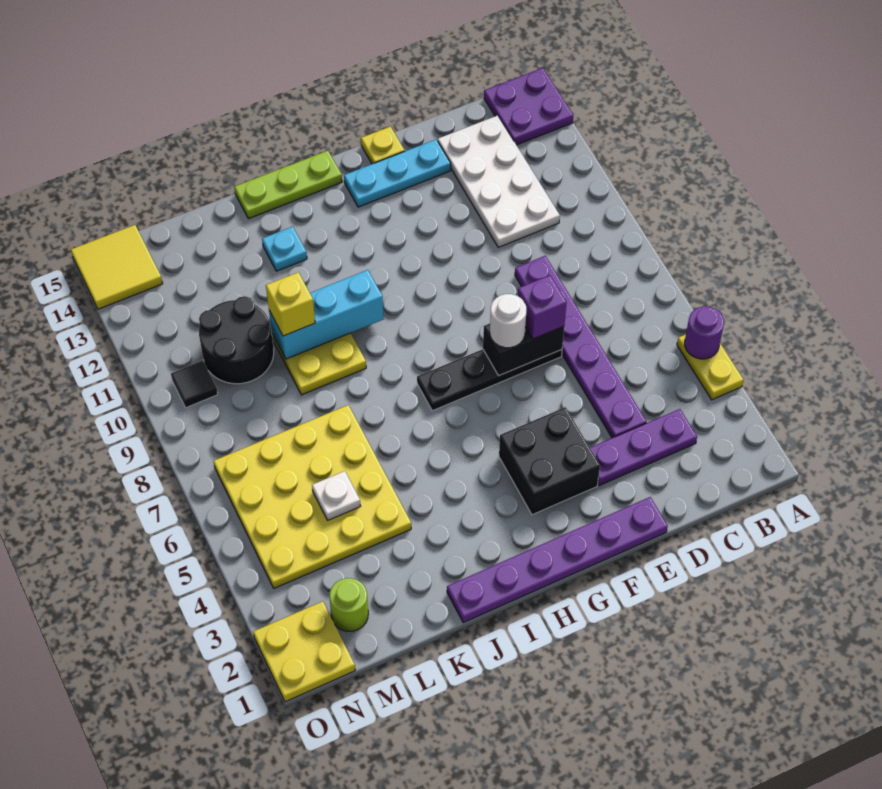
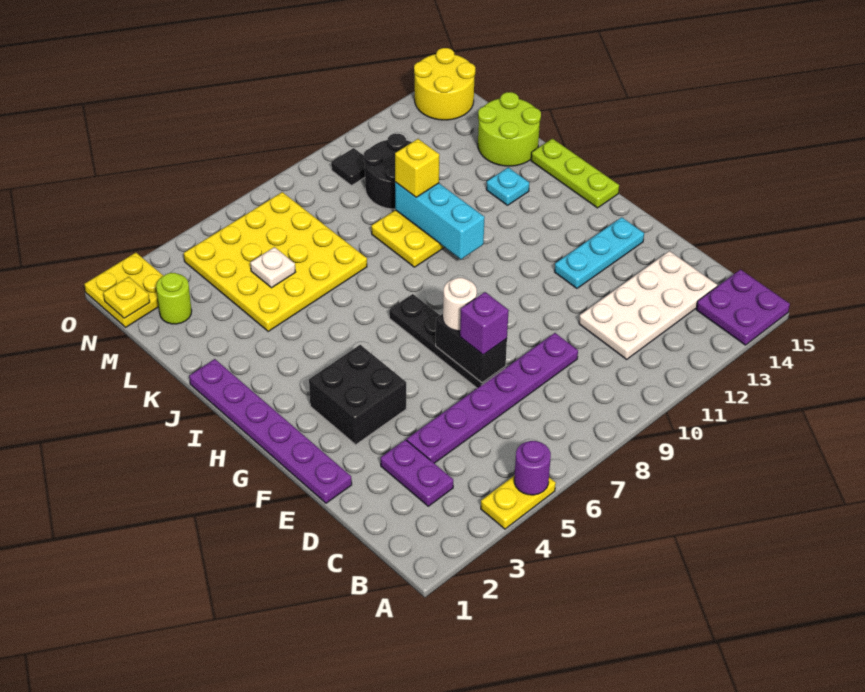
purple plate C3:E3 level 1 -> purple plate C3:D3 level 1
cyan plate E14:G14 level 1 -> cyan plate F12:F14 level 1
yellow plate F15 level 1 -> yellow plate N1 level 2
none -> lime round brick K14:L15 level 1
yellow tile N14:O15 level 1 -> yellow round brick N14:O15 level 1

